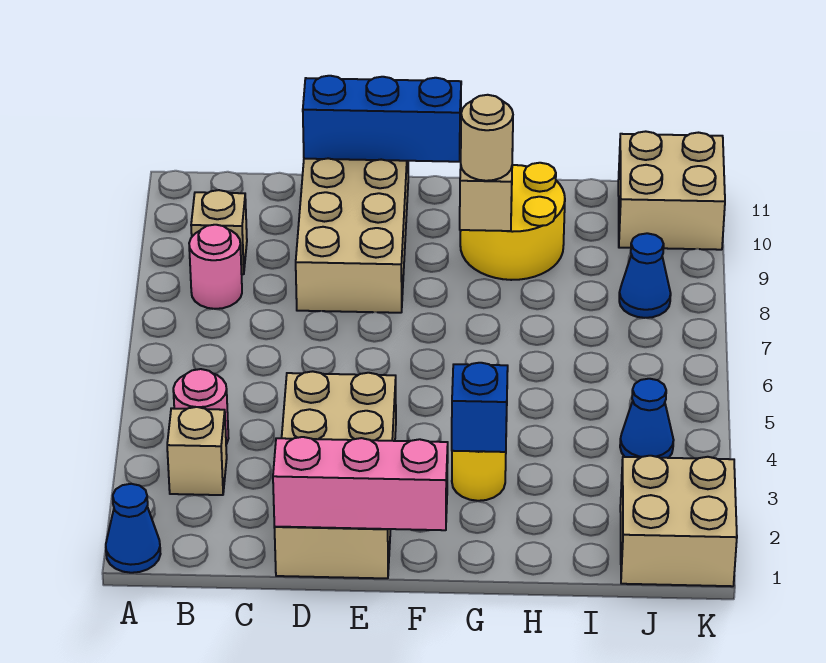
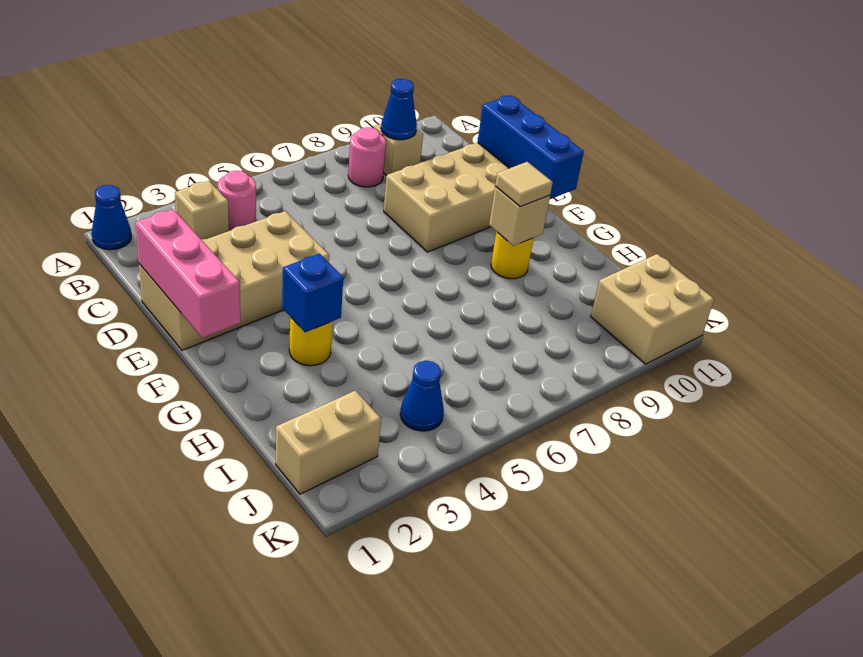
yellow round brick G9:H10 level 1 -> yellow round brick G9 level 1
tan round brick G9 level 3 -> tan tile G9 level 3
tan brick J1:K2 level 1 -> tan brick J1:J2 level 1
blue cone J8 level 1 -> blue cone B9 level 2

